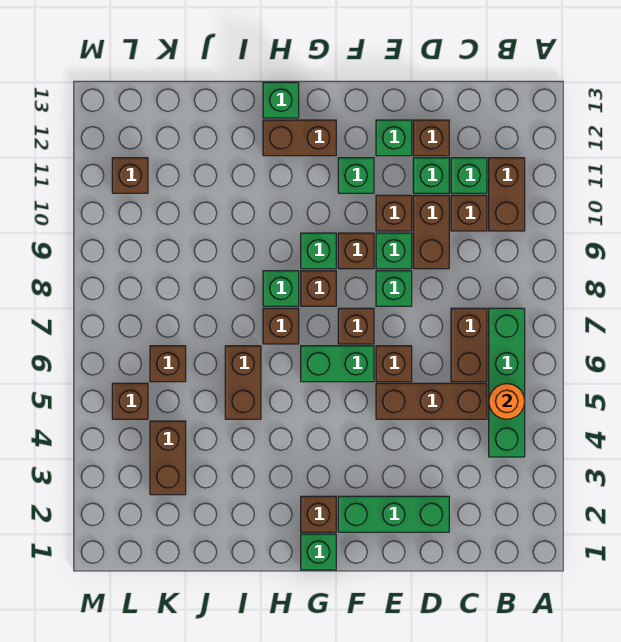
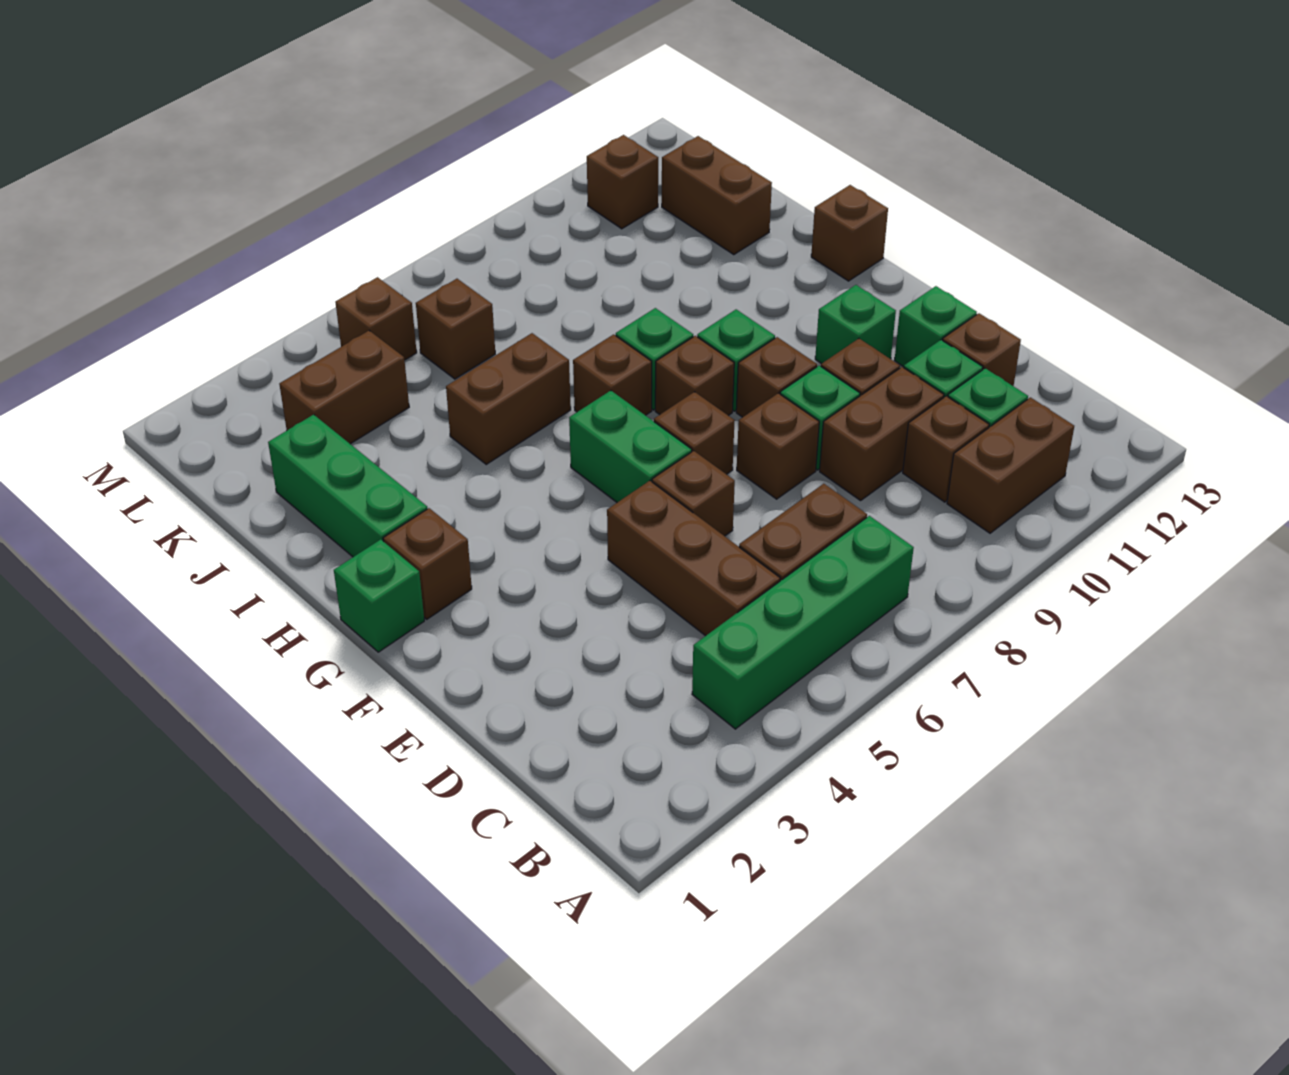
orange round brick B5 level 2 -> none
green brick D2:F2 level 1 -> green brick H2:J2 level 1
green brick E8 level 1 -> brown brick E8 level 1
brown brick G12:H12 level 1 -> brown brick J12:K12 level 1
green brick H13 level 1 -> brown brick H13 level 1

